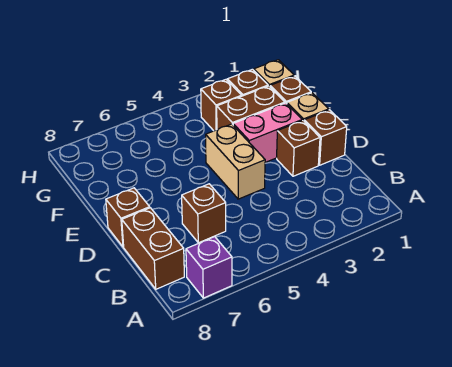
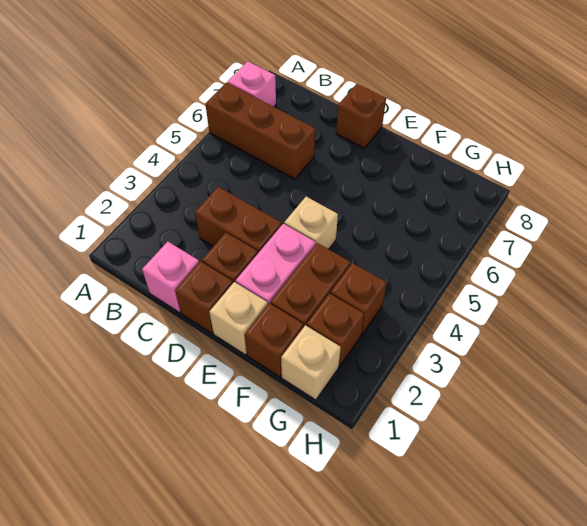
purple brick A7 level 1 -> pink brick A7 level 1
brown brick B8:C8 level 1 -> brown brick C3:D3 level 1
none -> pink brick C1 level 1
brown brick C6 level 1 -> brown brick A6:C6 level 1
tan brick D4:E4 level 1 -> tan brick E4 level 1

